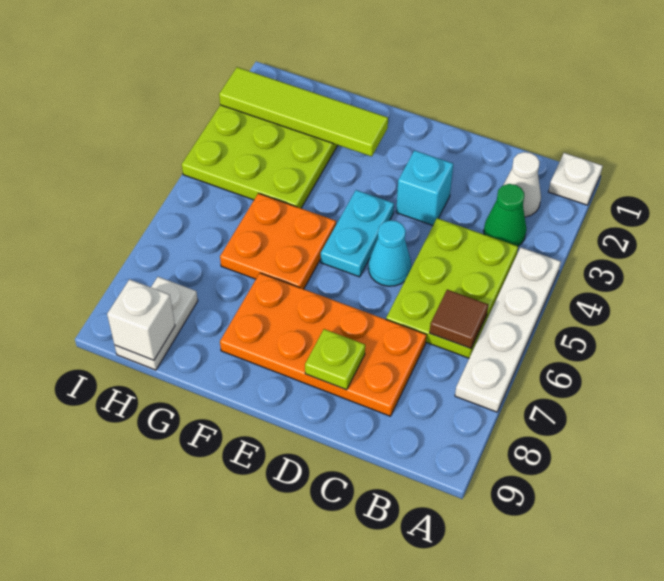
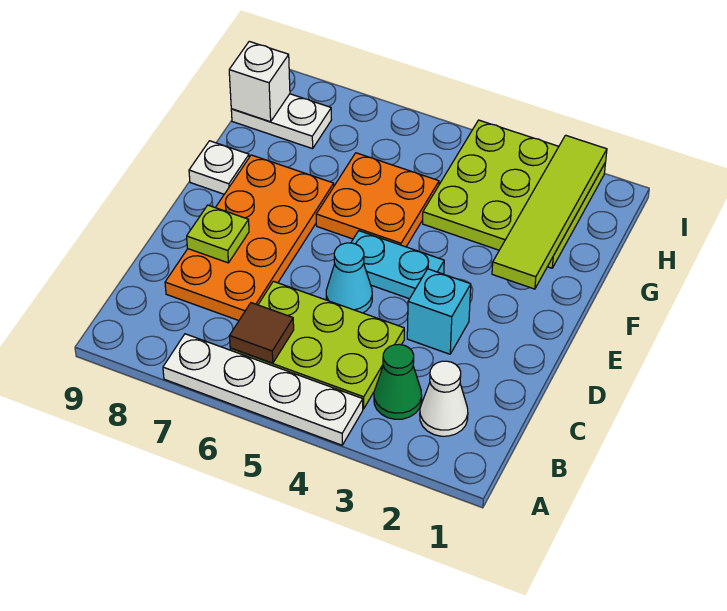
white plate A1 level 1 -> white plate F9 level 1

